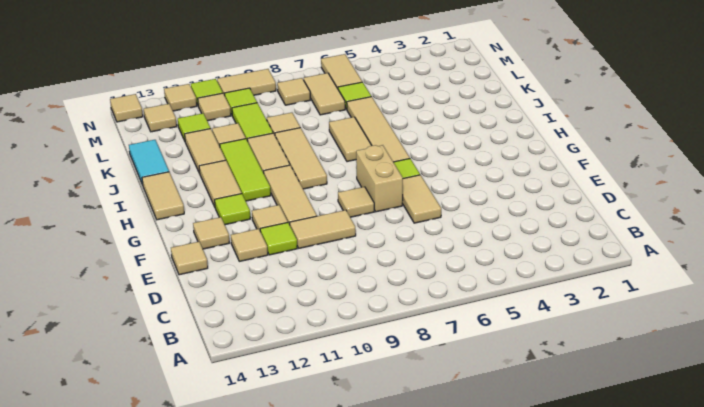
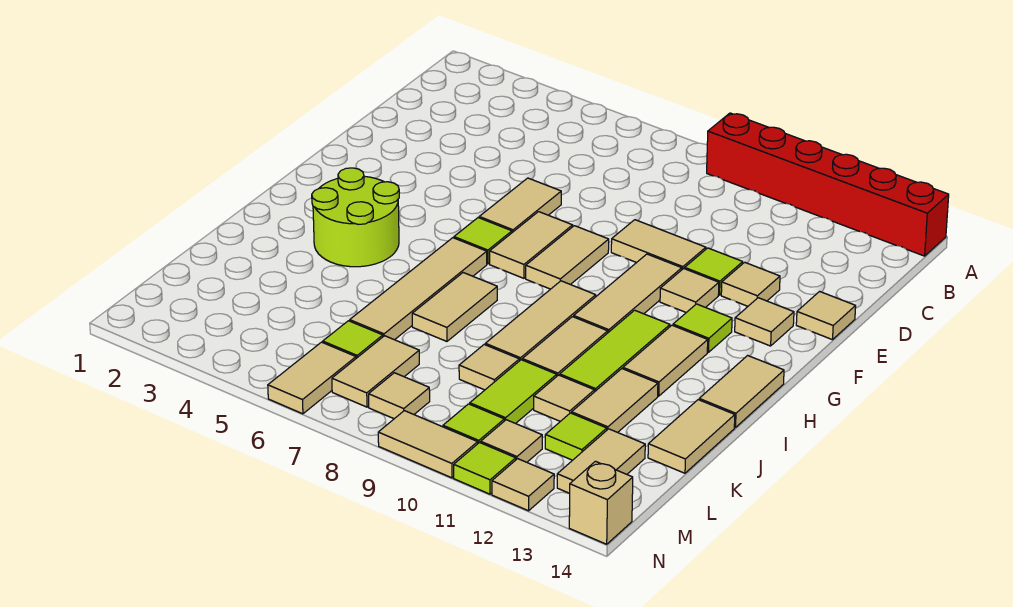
none -> red brick A9:A14 level 1
tan brick F7:G7 level 1 -> tan tile F7:G7 level 1
tan tile F8 level 1 -> tan tile F8:G8 level 1
none -> lime round brick H3:I4 level 1
cyan tile J14:K14 level 1 -> tan tile J14:K14 level 1
tan tile M13 level 1 -> tan tile L13:M13 level 1
tan tile N14 level 1 -> tan brick N14 level 1

